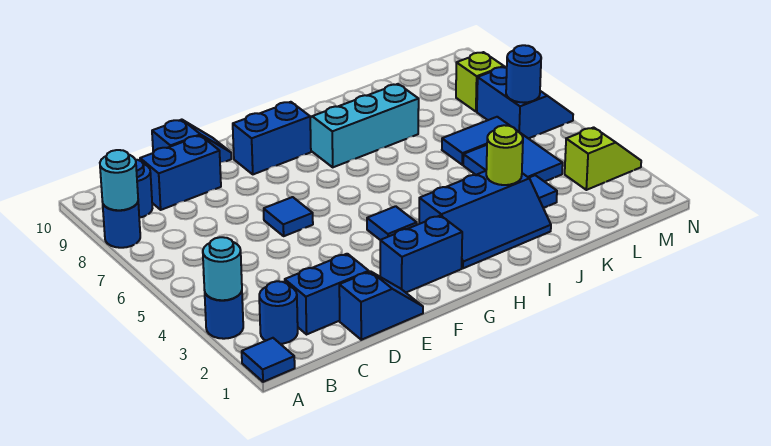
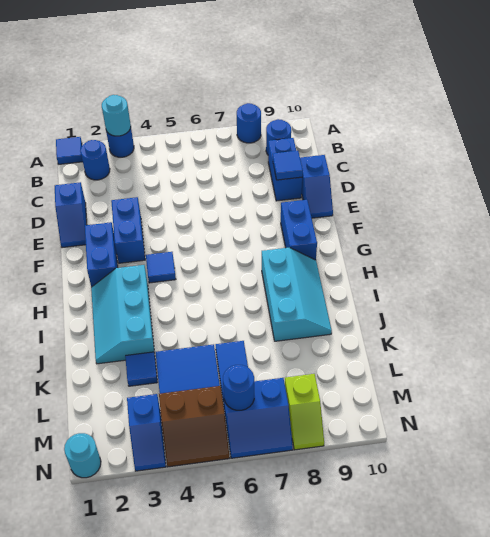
cyan round brick A8 level 2 -> cyan round brick N1 level 1
blue brick C2:D2 level 1 -> blue brick E3:F3 level 1
blue tile E6 level 1 -> blue tile D9 level 2
blue slope H2:J3 level 1 top 3 -> cyan slope H2:J3 level 1 top 3
lime round brick J3 level 2 -> none
lime slope M3:N3 level 1 top M -> blue slope M3:N3 level 1 top M
none -> brown slope M4:N5 level 1 top M

